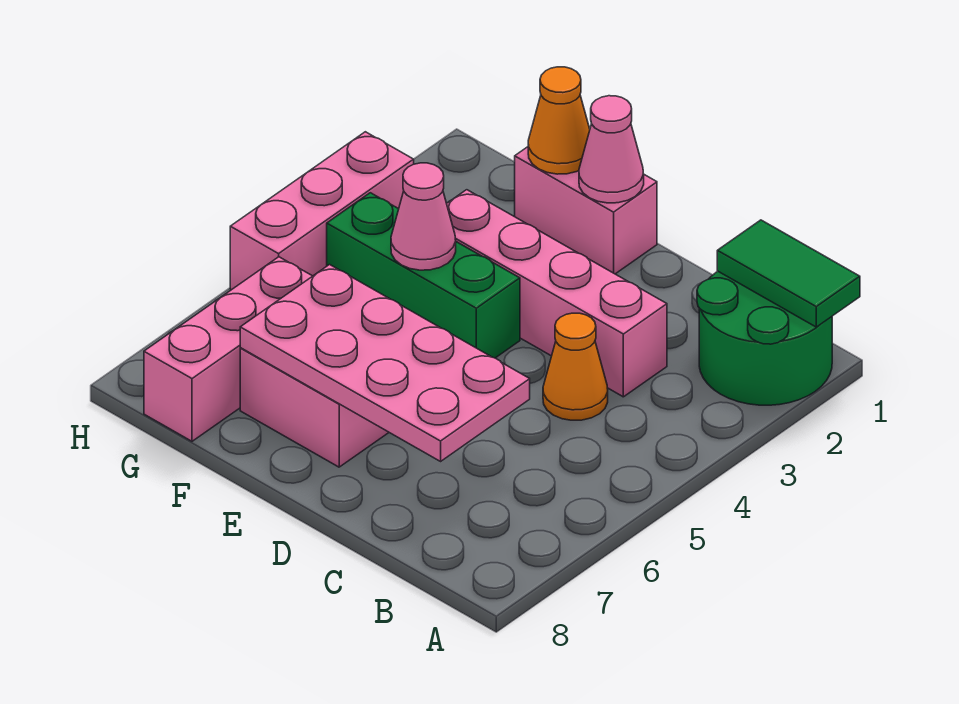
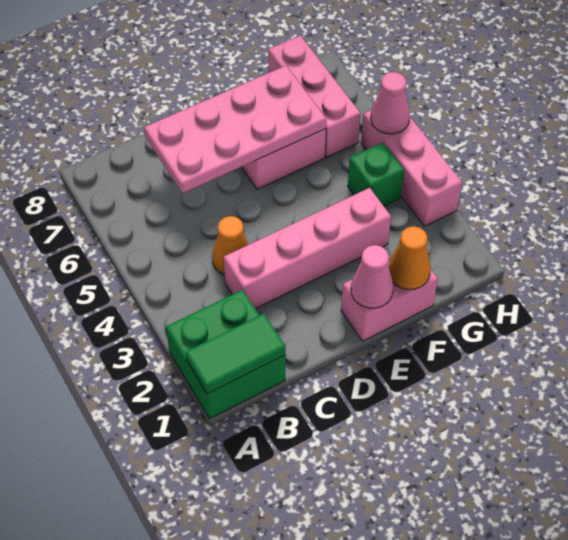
green round brick A1:B2 level 1 -> green brick A1:B2 level 1
green brick E4:G4 level 1 -> green brick G4 level 1
pink cone F4 level 2 -> pink cone H5 level 2

